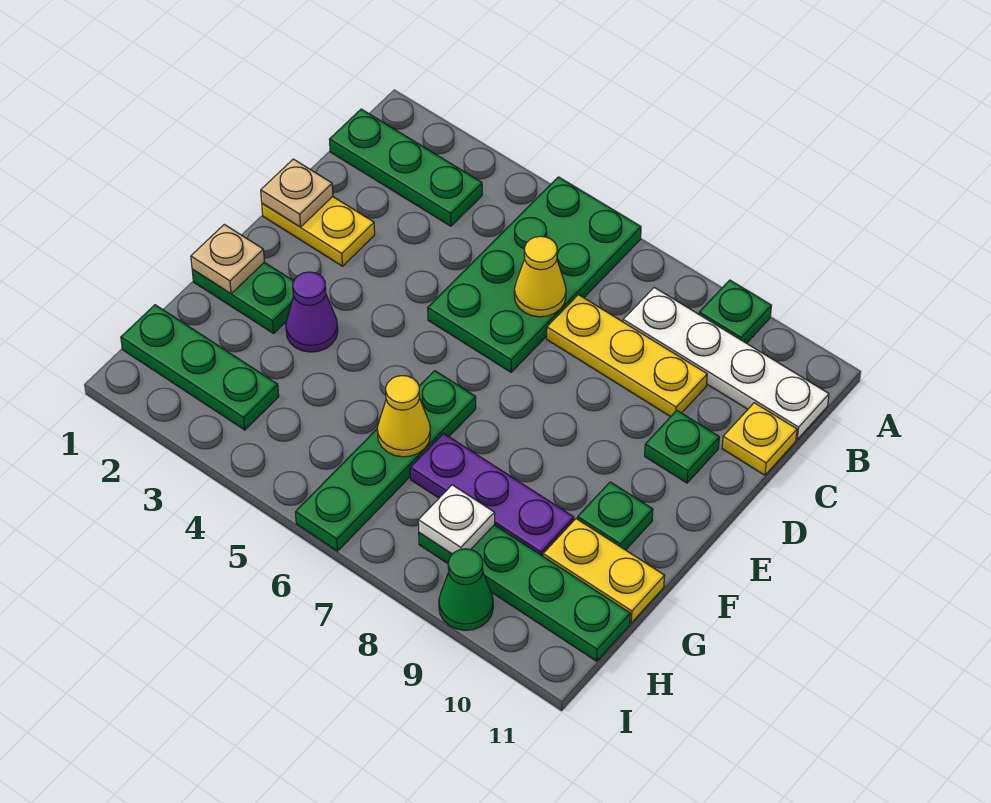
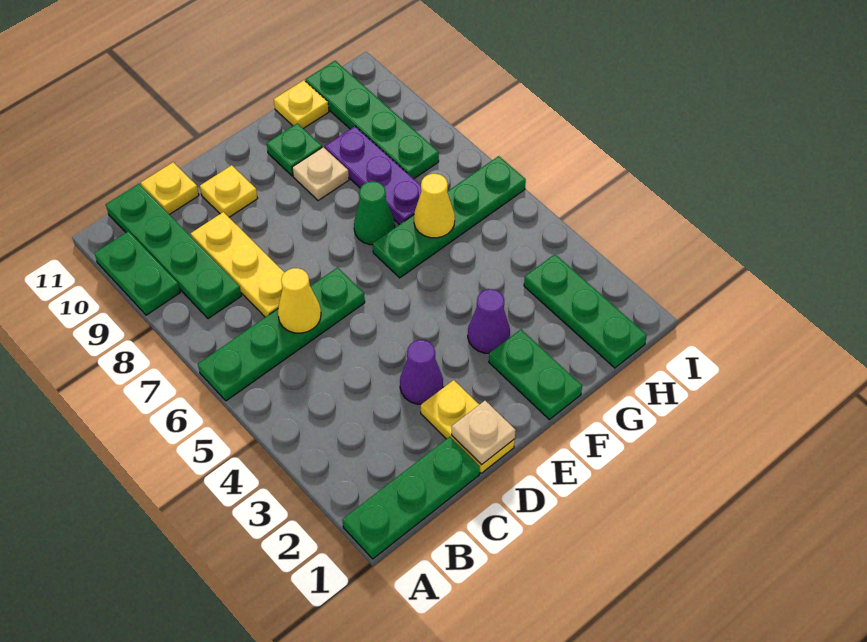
green plate A5:D6 level 1 -> green plate A6:D6 level 1
green plate A9 level 1 -> green plate A9:A10 level 1
green plate B1:B3 level 1 -> green plate A1:C1 level 1
white plate B8:B11 level 1 -> green plate B8:B11 level 1
none -> purple cone D3 level 1
green plate D10 level 1 -> yellow plate D10 level 1
tan plate F1 level 2 -> tan plate F9 level 1
yellow plate G10:G11 level 1 -> yellow plate G11 level 1
white plate H8 level 2 -> none
green cone I9 level 1 -> green cone F7 level 1

